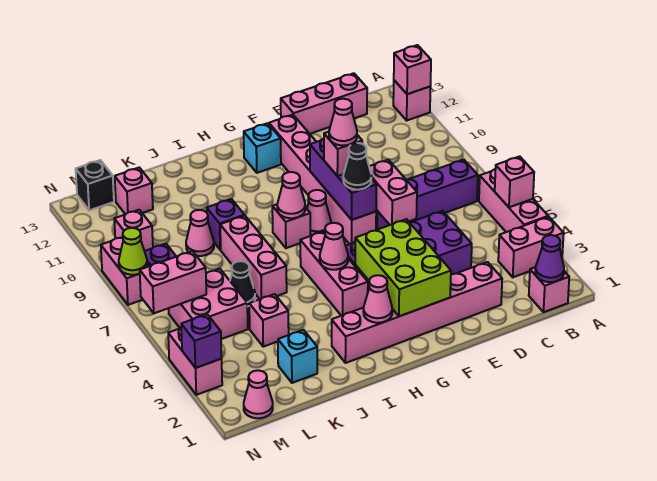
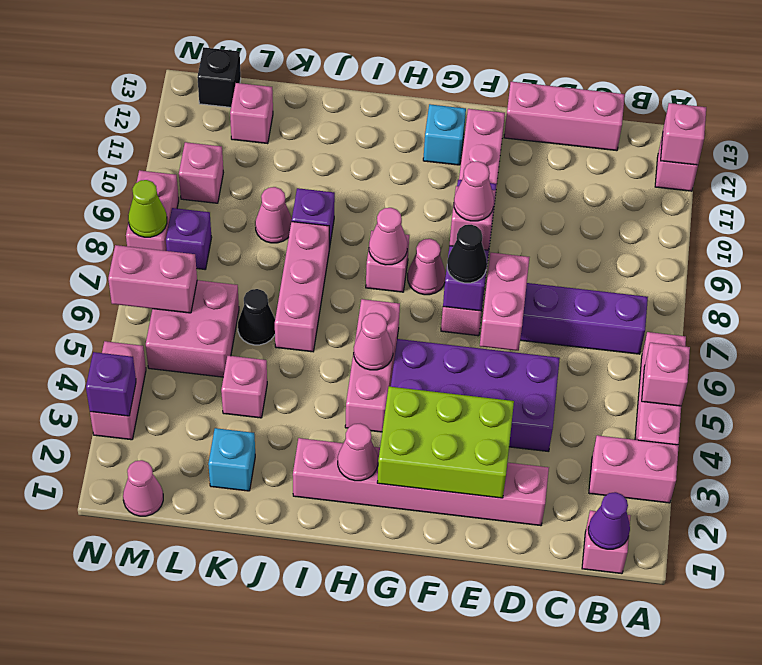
lime brick F2:G4 level 2 -> lime brick E2:G3 level 2

